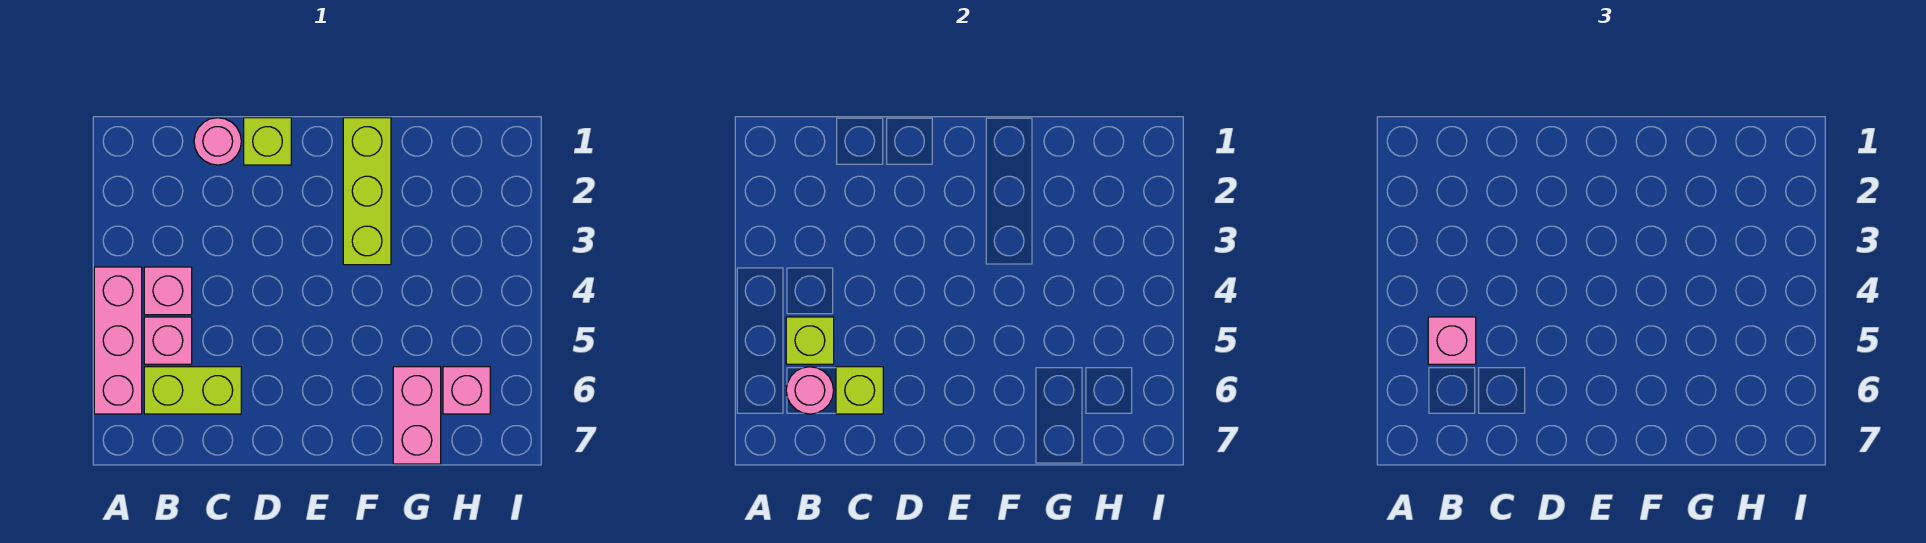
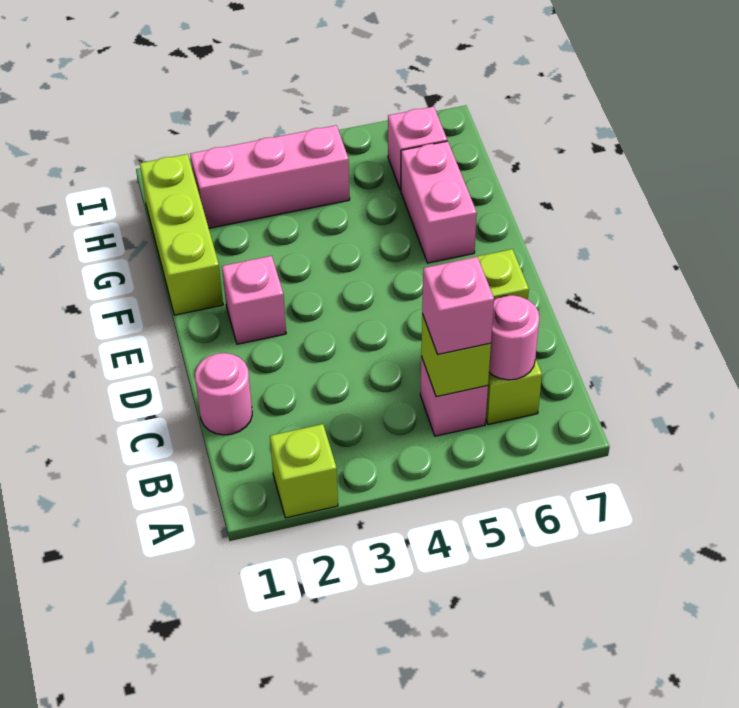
pink brick A4:A6 level 1 -> pink brick H2:H4 level 1
pink brick B4 level 1 -> pink brick E2 level 1
lime brick D1 level 1 -> lime brick A2 level 1
lime brick F1:F3 level 1 -> lime brick F1:H1 level 1
pink brick G6:G7 level 1 -> pink brick F6:G6 level 1

